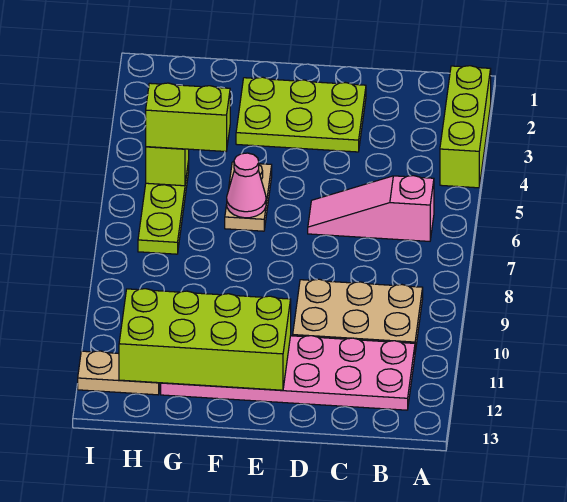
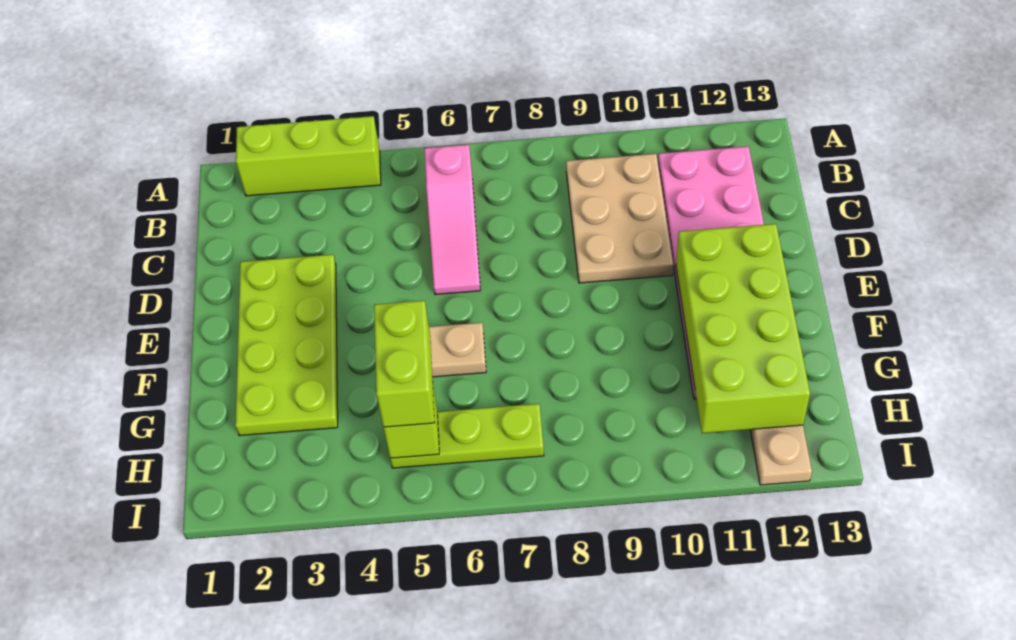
lime plate D2:F3 level 1 -> lime plate D2:G3 level 1
pink cone F6 level 2 -> none

